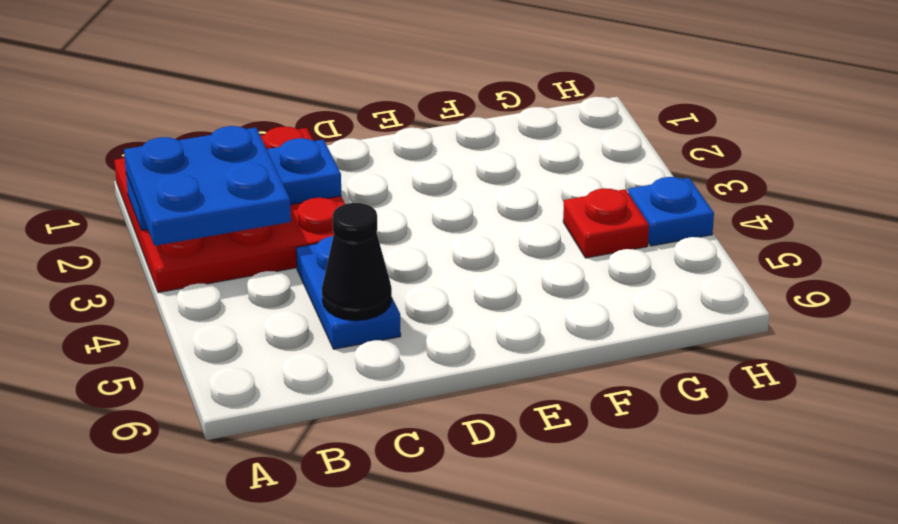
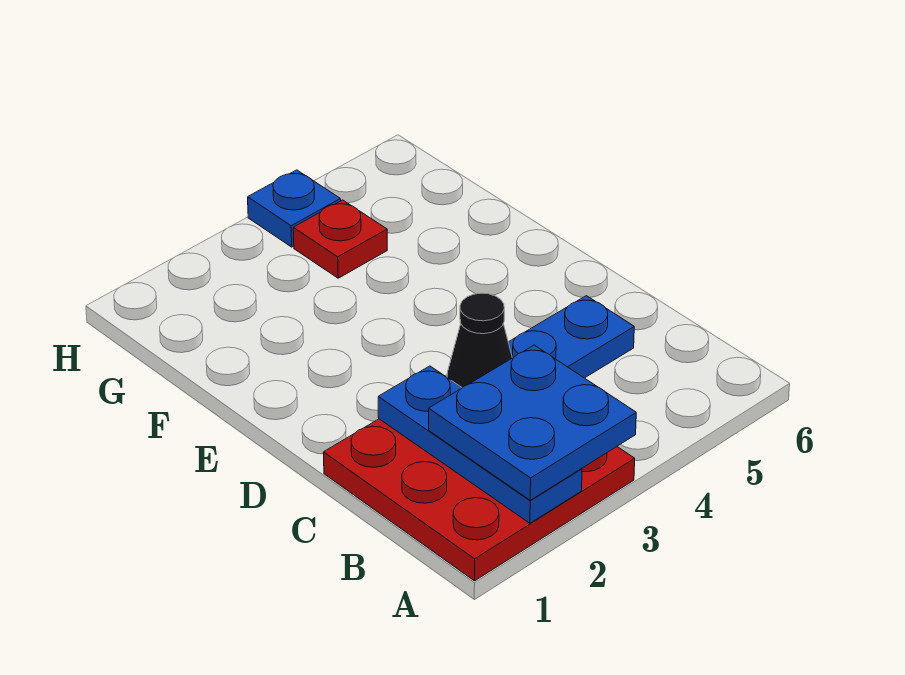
black cone C5 level 2 -> black cone C3 level 2

